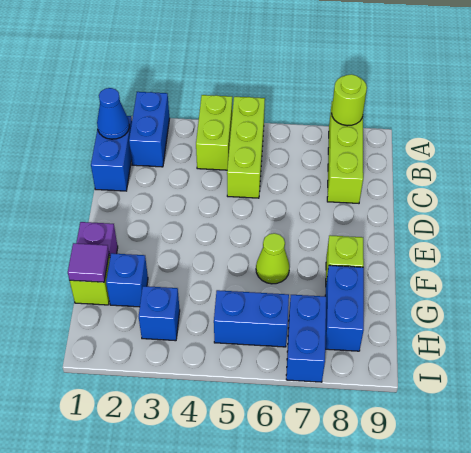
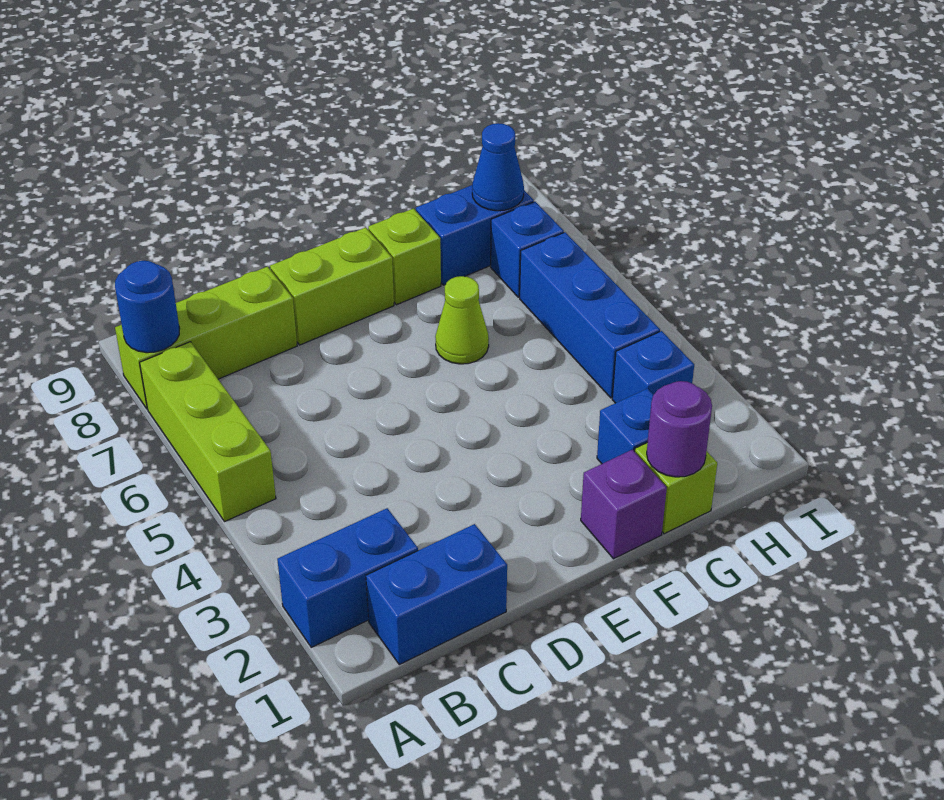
lime brick A4:B4 level 1 -> lime brick D8:E8 level 1
lime brick A5:C5 level 1 -> lime brick A5:A7 level 1
lime round brick A8 level 2 -> blue round brick A8 level 2
blue cone B1 level 2 -> blue cone H8 level 2
purple tile G1 level 2 -> purple round brick G1 level 2
blue brick H5:H6 level 1 -> blue brick H4:H6 level 1
blue brick H7:I7 level 1 -> blue brick H7 level 1

